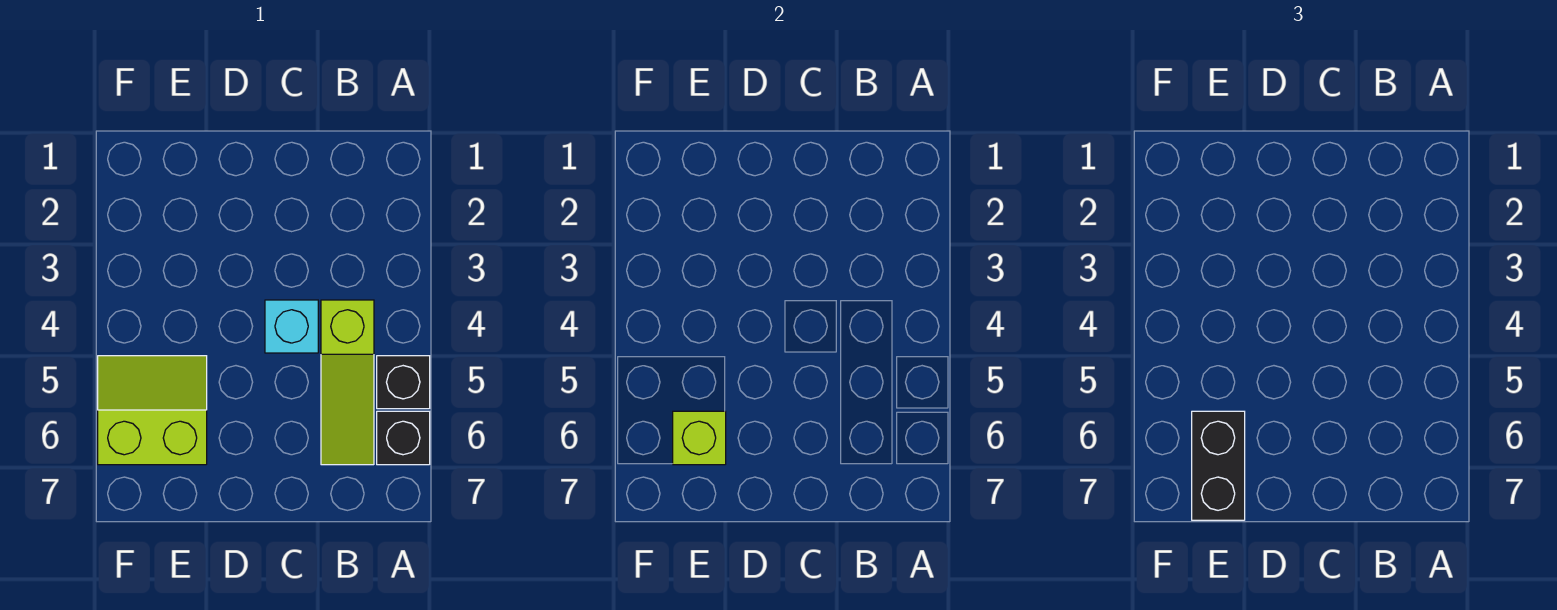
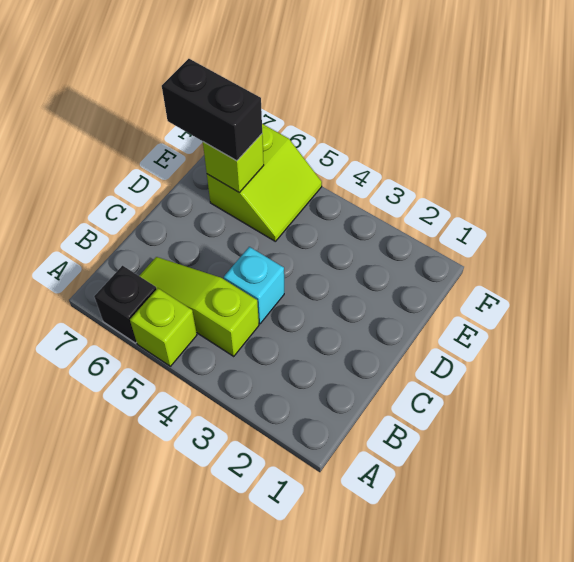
black brick A5 level 1 -> lime brick A5 level 1

